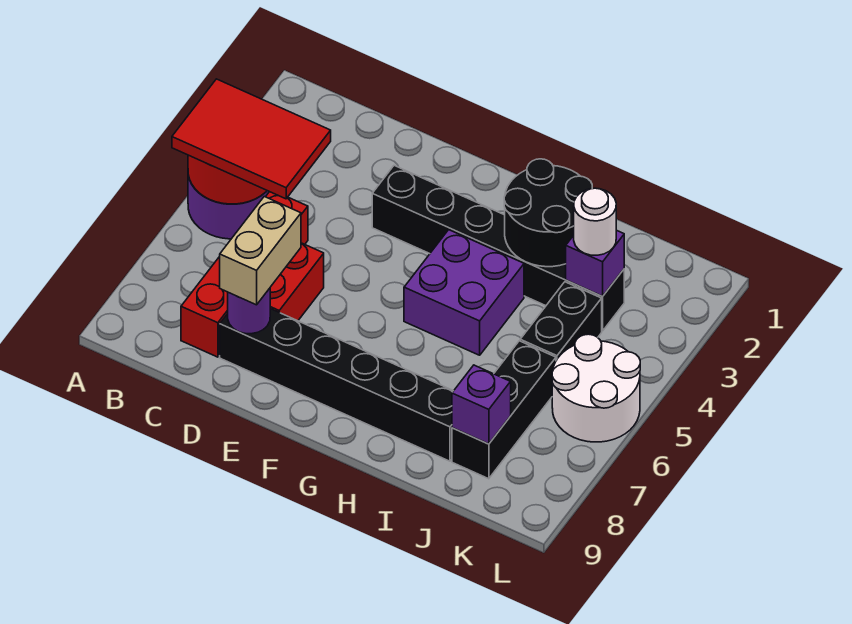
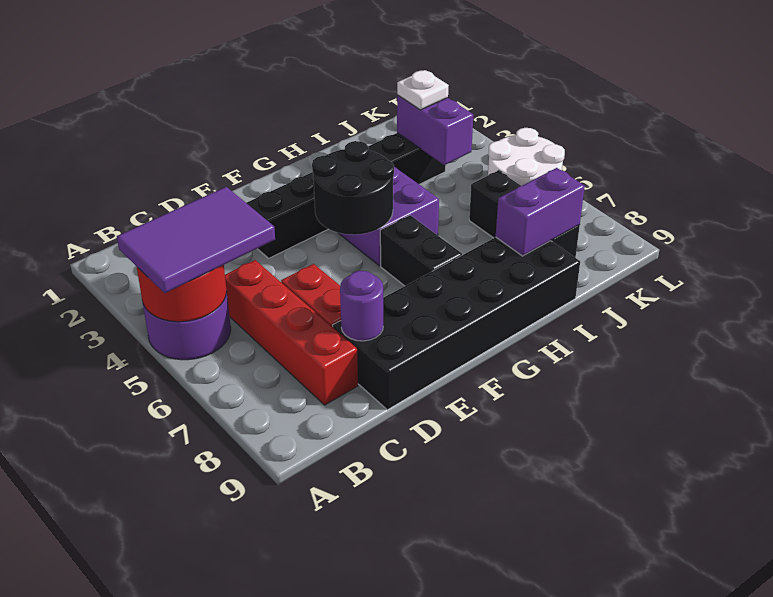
red tile A4:C5 level 3 -> purple tile A4:C5 level 3
tan brick D7:D8 level 3 -> none
black brick D8:I8 level 1 -> black brick D8:I9 level 1
black round brick H2:I3 level 2 -> black round brick F4:G5 level 2
purple brick J3 level 2 -> purple brick J3:J4 level 2
white round brick J3 level 3 -> white plate J3 level 3
black brick J4:J5 level 1 -> black brick G6:G7 level 1
purple brick J8 level 2 -> purple brick I8:J8 level 2

